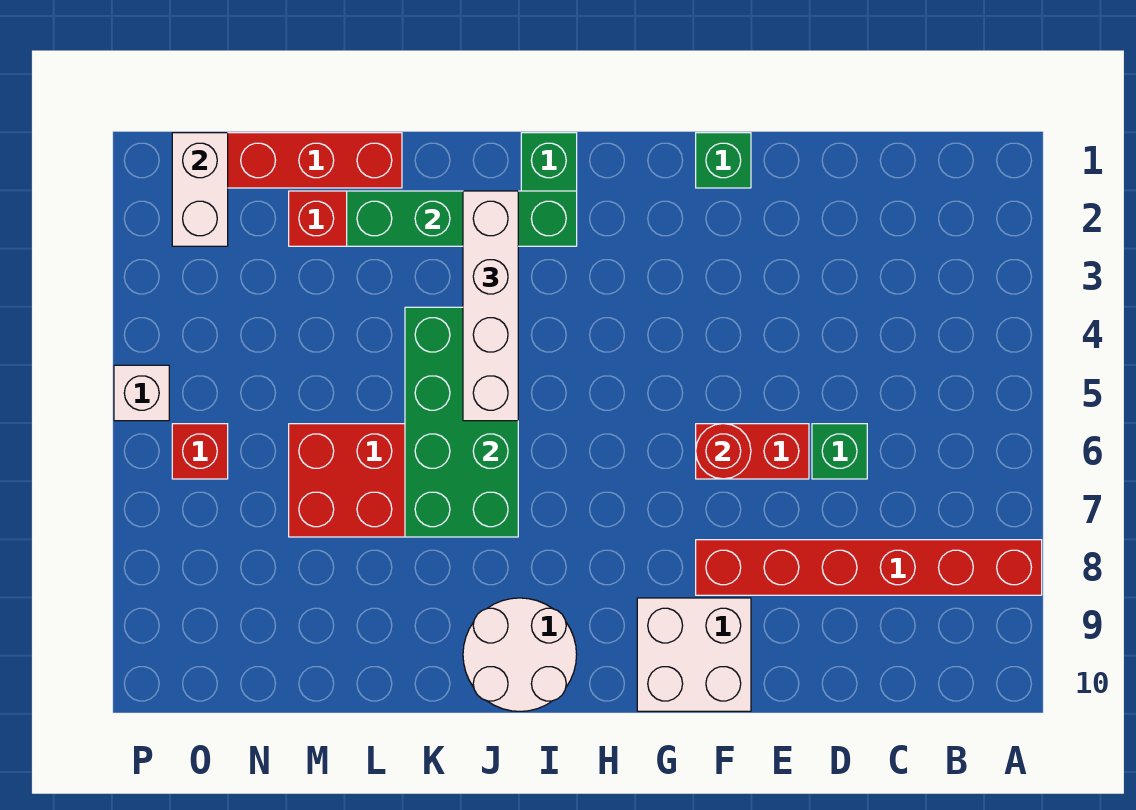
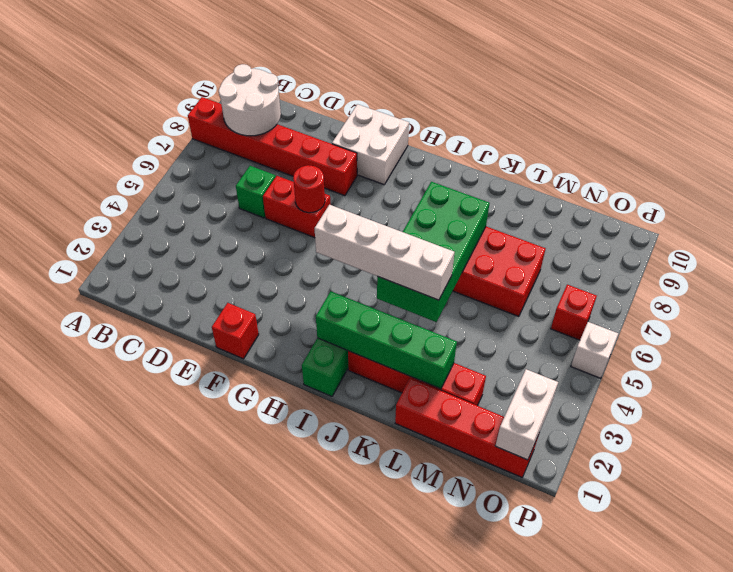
green brick F1 level 1 -> red brick F1 level 1
white round brick I9:J10 level 1 -> white round brick B8:C9 level 2
white brick J2:J5 level 3 -> white brick H4:K4 level 3

